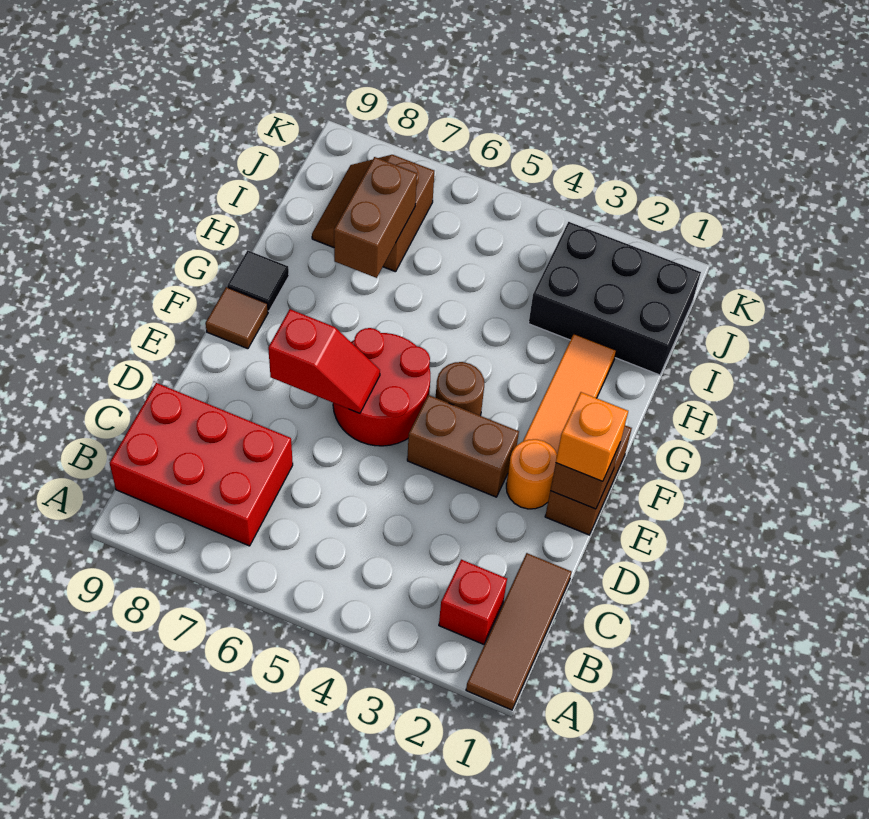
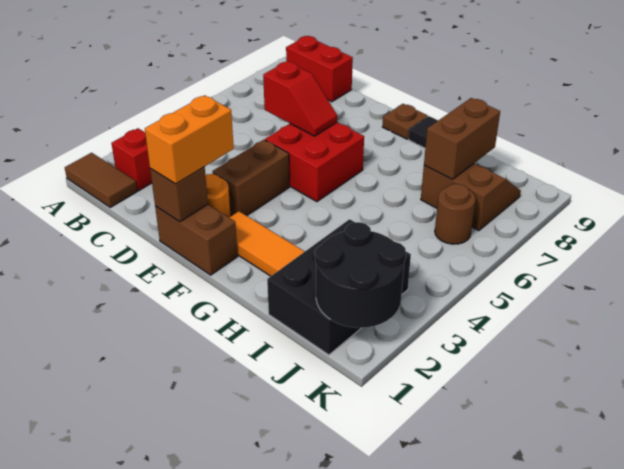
brown tile A1:C1 level 1 -> brown tile A1:B1 level 1
red brick B7:C9 level 1 -> red brick B9:C9 level 1
orange brick E1 level 3 -> orange brick E1:E2 level 3
red round brick E5:F6 level 1 -> red brick E5:F6 level 1
red slope E6:E7 level 2 top 7 -> red slope D6:E6 level 2 top D
brown round brick F4 level 1 -> brown round brick J6 level 1
brown tile F9 level 1 -> brown plate F9 level 1
brown brick H7:I7 level 2 -> brown brick I7:I8 level 2
none -> black round brick J1:K2 level 2

